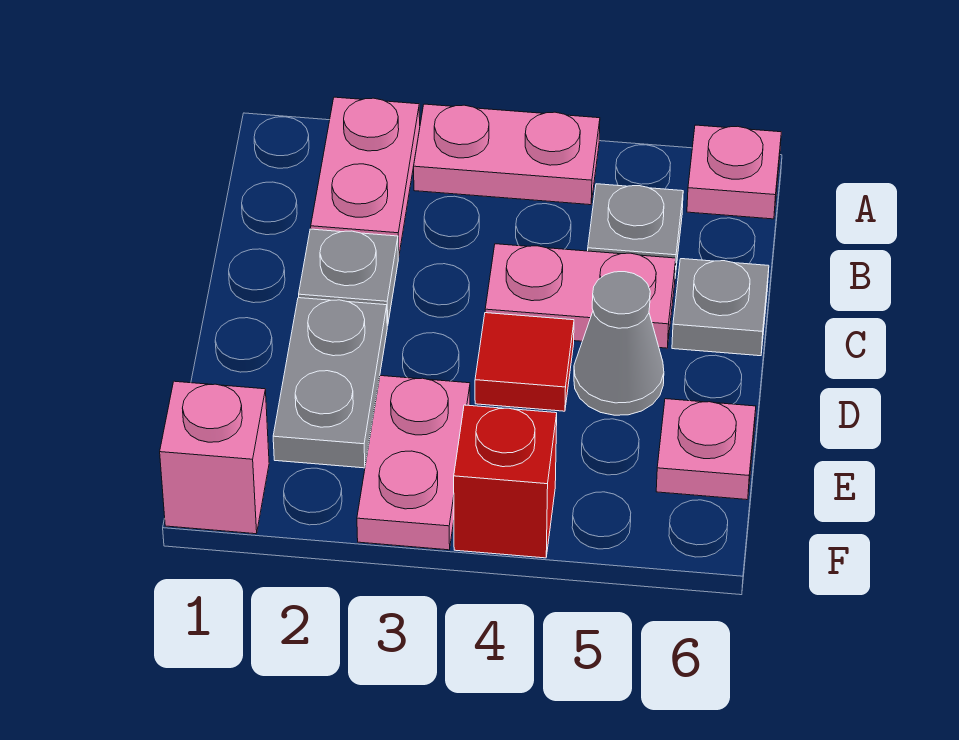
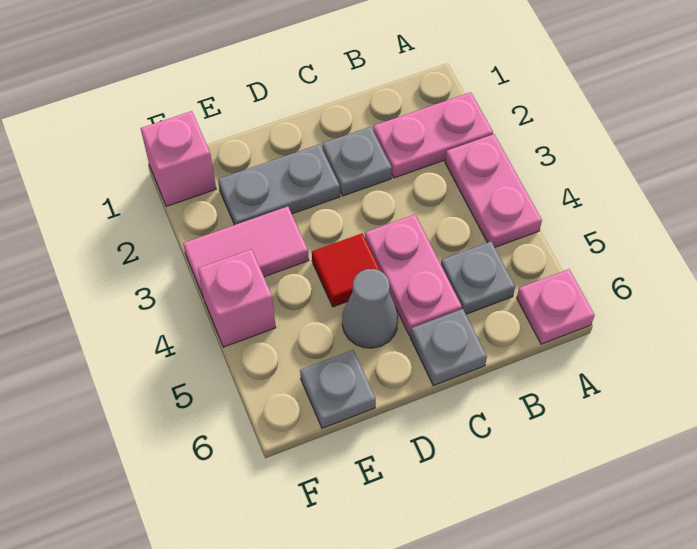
pink plate E3:F3 level 1 -> pink tile E3:F3 level 1
pink plate E6 level 1 -> grey plate E6 level 1
red brick F4 level 1 -> pink brick F4 level 1

